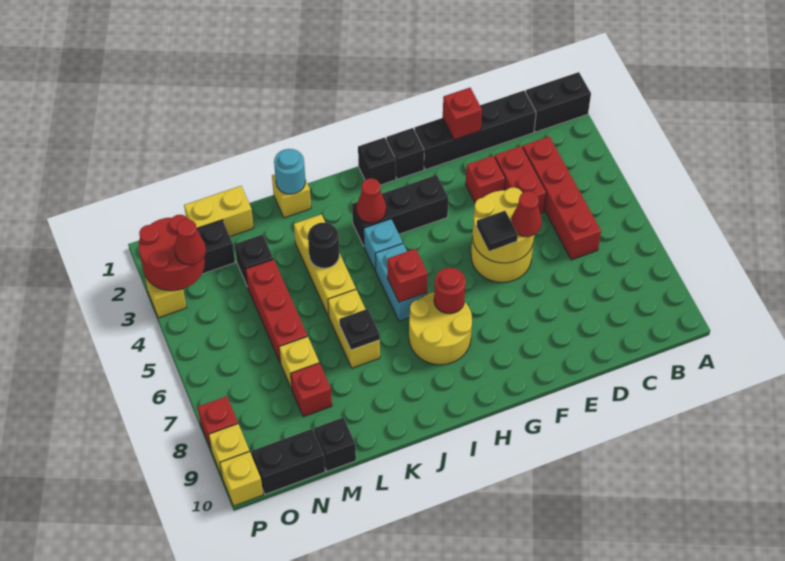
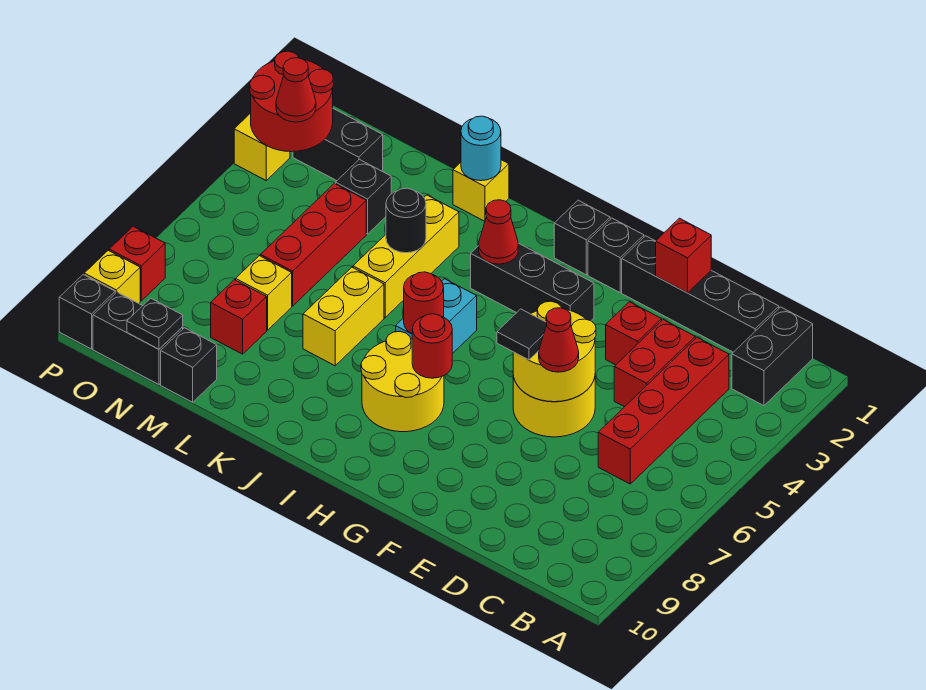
black brick A1:B1 level 1 -> black brick B1:B2 level 1
cyan brick I4 level 1 -> none
red brick I6 level 2 -> red round brick I6 level 2
black plate K7 level 2 -> black plate N10 level 2
yellow brick M1:N1 level 1 -> none
yellow brick P10 level 1 -> black brick P10 level 1

